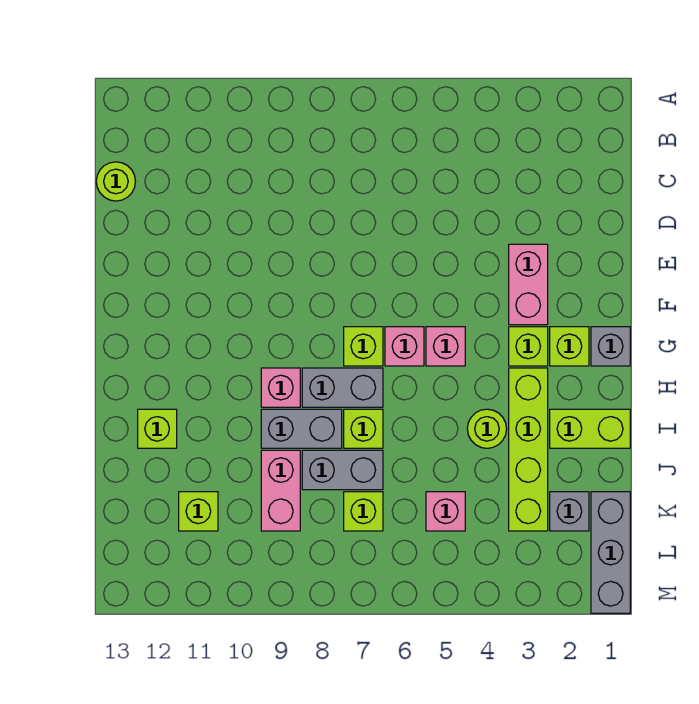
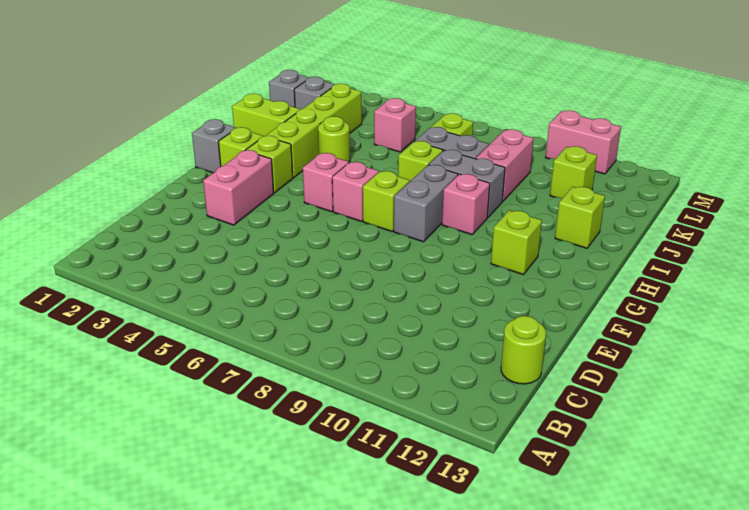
none -> lime brick G11 level 1
grey brick H7:H8 level 1 -> grey brick G8:H8 level 1
grey brick K1:M1 level 1 -> grey brick K1 level 1
none -> pink brick M10:M11 level 1

